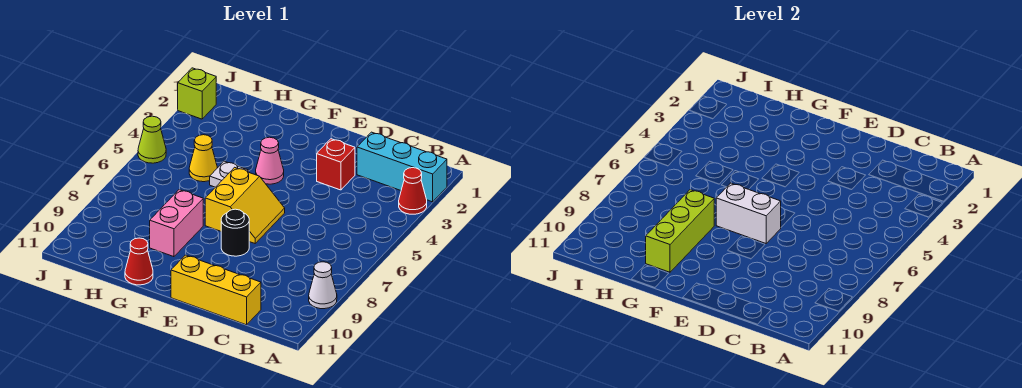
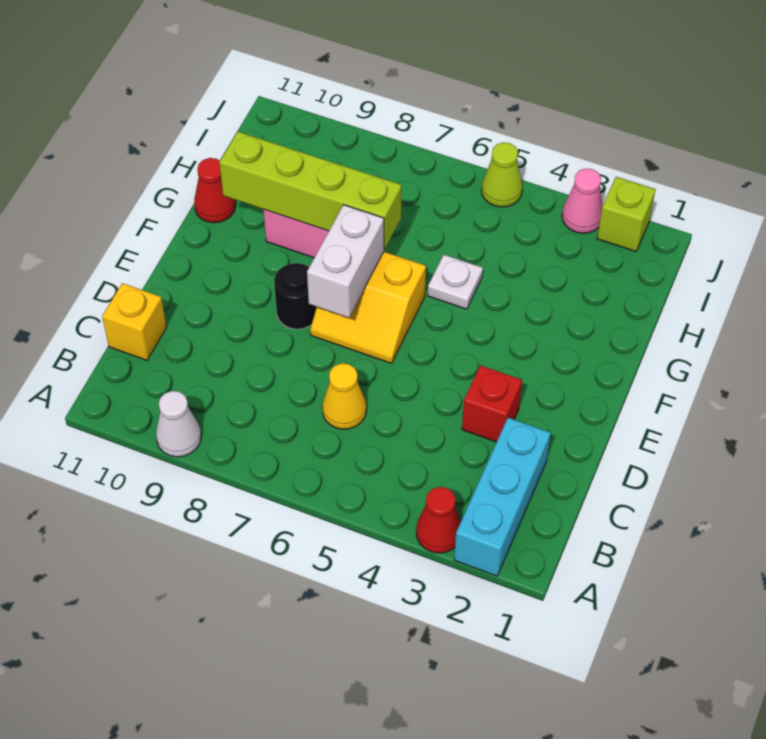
yellow brick C11:E11 level 1 -> yellow brick C11 level 1
pink cone F4 level 1 -> pink cone J3 level 1
lime brick G8:G10 level 2 -> lime brick G7:G10 level 2
yellow cone H5 level 1 -> yellow cone C6 level 1

